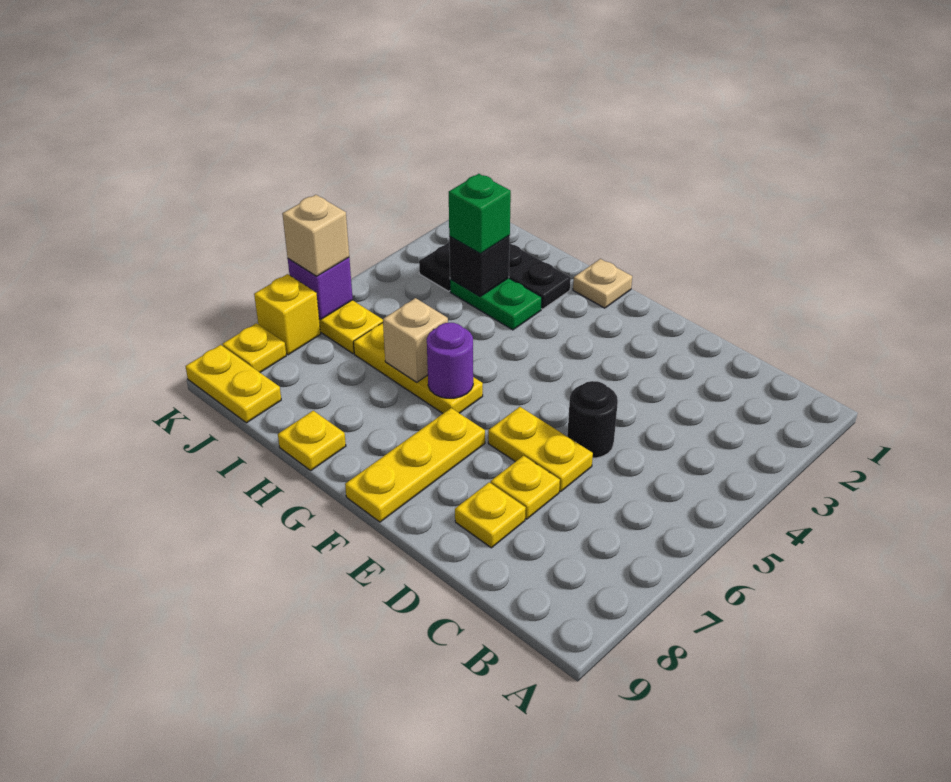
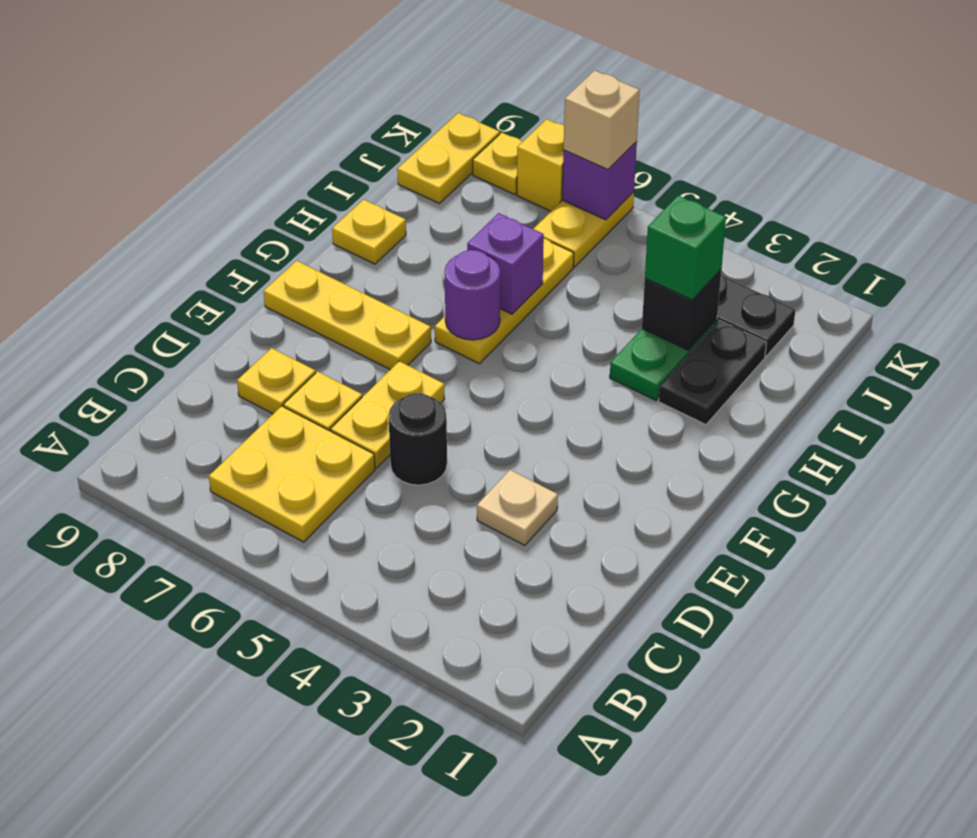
none -> yellow plate B6:C7 level 1
tan plate G1 level 1 -> tan plate D3 level 1
tan brick H6 level 2 -> purple brick H6 level 2

